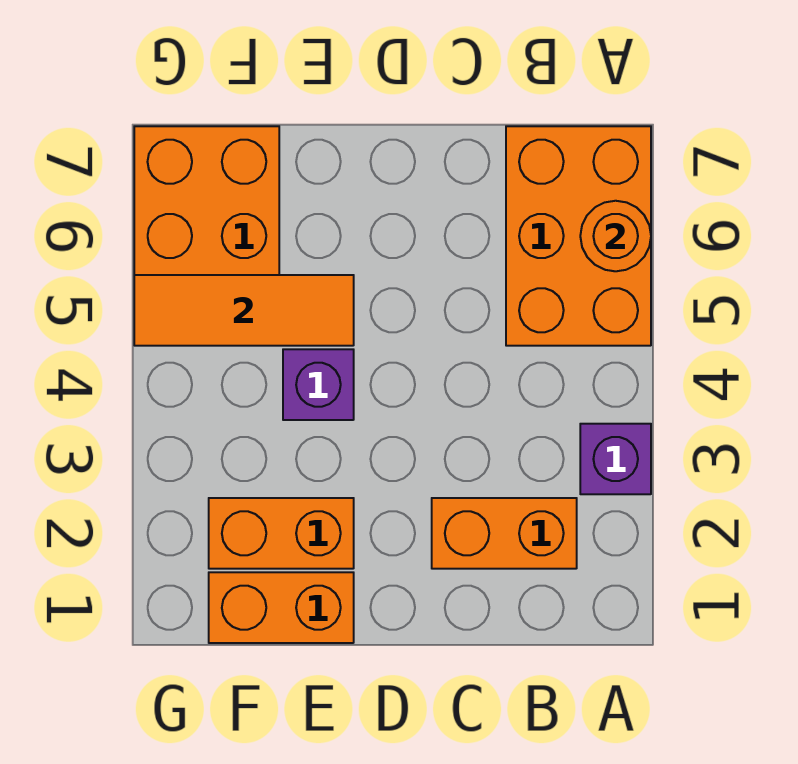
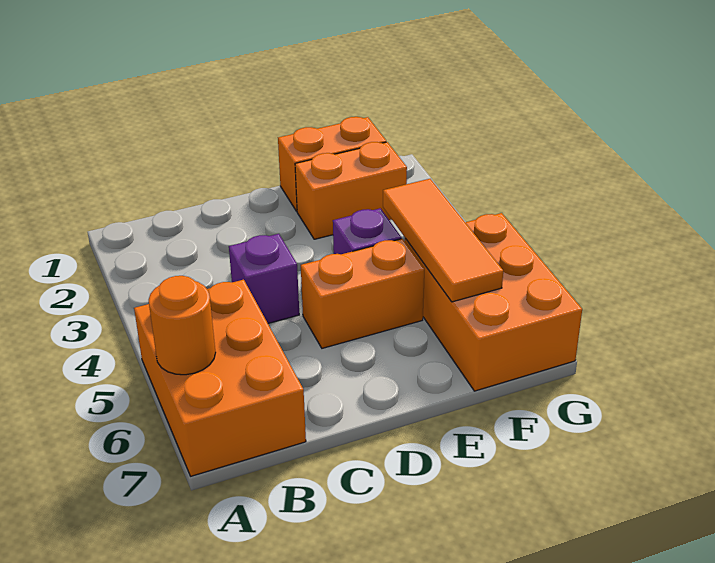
purple brick A3 level 1 -> purple brick C4 level 1
orange brick B2:C2 level 1 -> orange brick D5:E5 level 1
orange tile E5:G5 level 2 -> orange tile F4:F6 level 2

